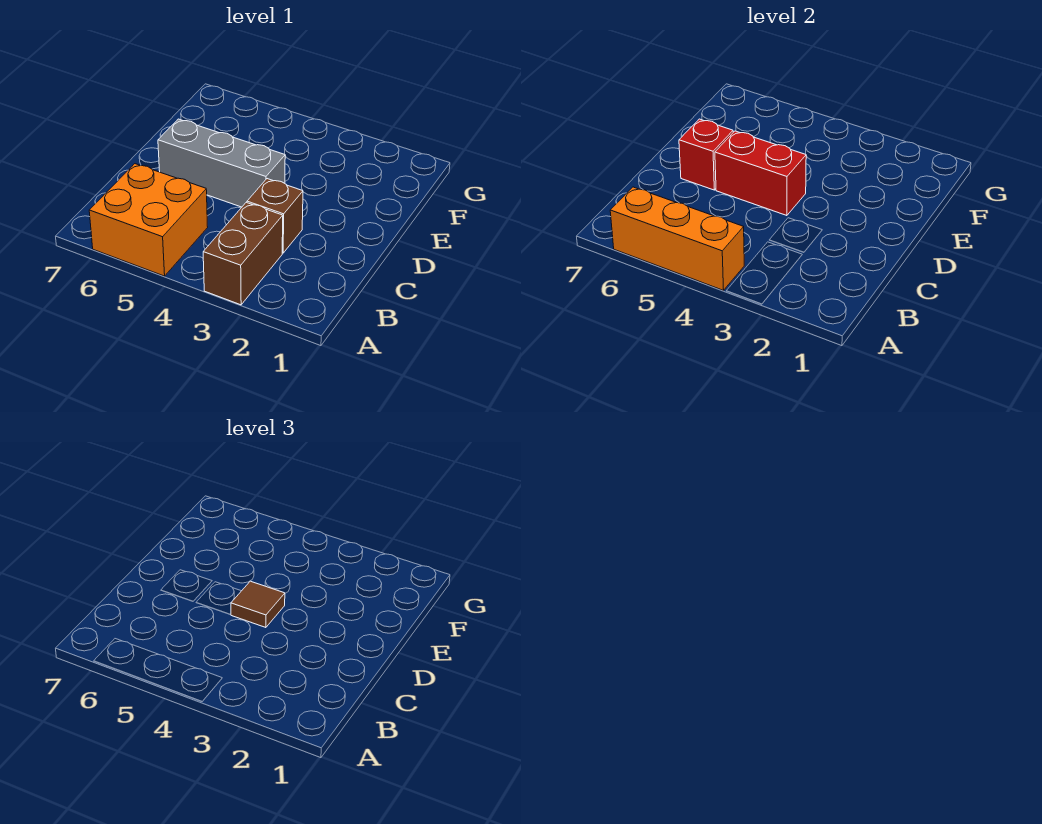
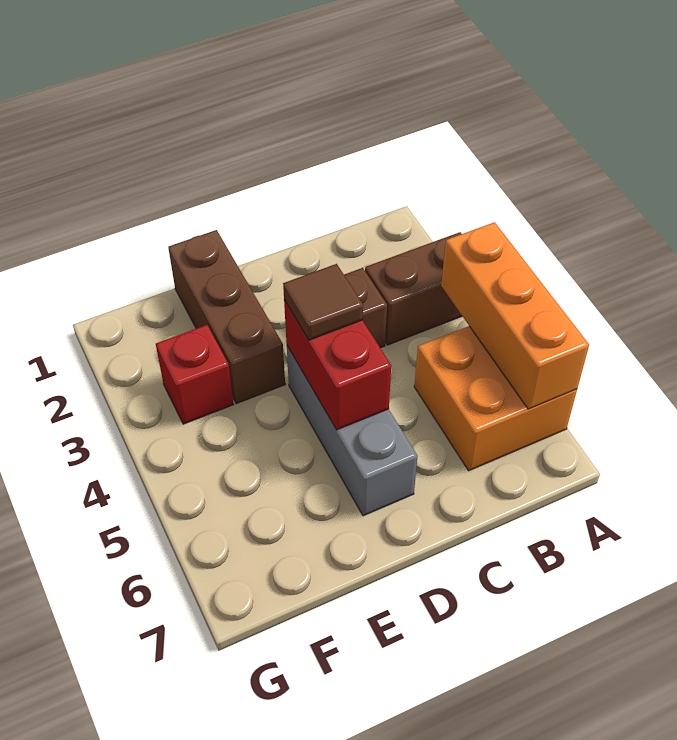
red brick D6 level 2 -> red brick F3 level 1
none -> brown brick E1:E3 level 1

